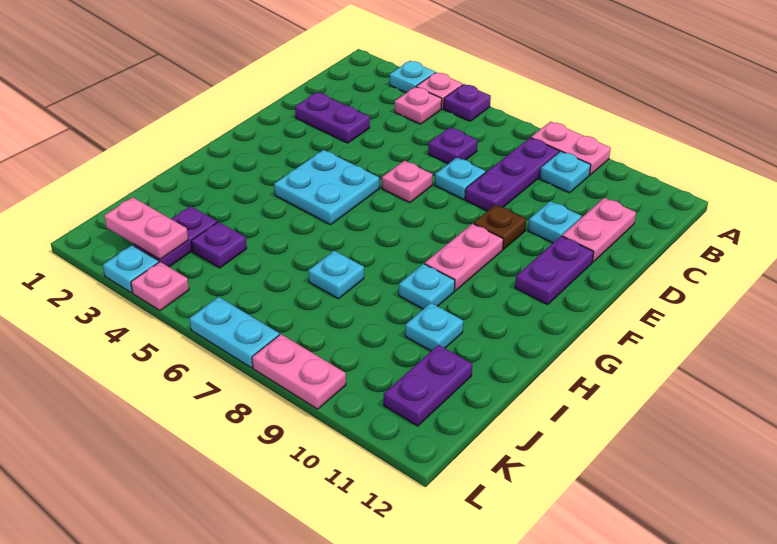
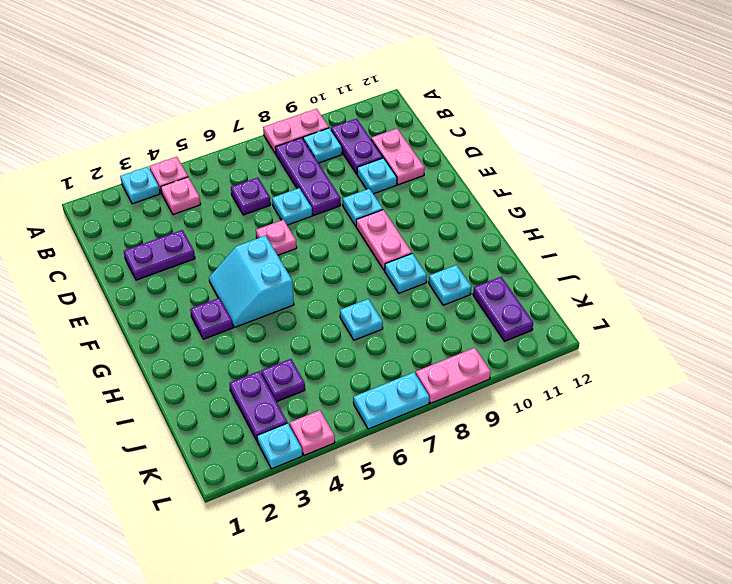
purple plate A5 level 1 -> purple plate G3 level 1
brown plate E9 level 1 -> cyan plate E9 level 1
purple plate E11:F11 level 1 -> purple plate B10:C10 level 1
cyan plate F4:G5 level 1 -> cyan slope F4:G5 level 1 top 5
pink plate K2:K3 level 2 -> none

